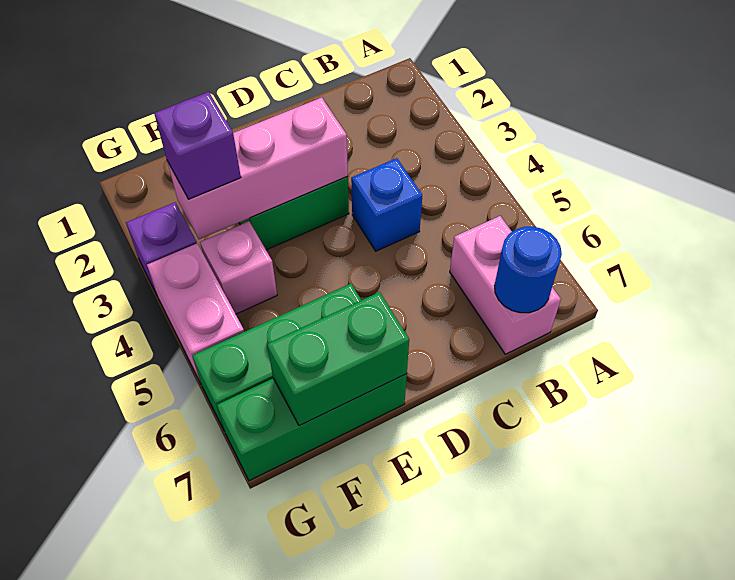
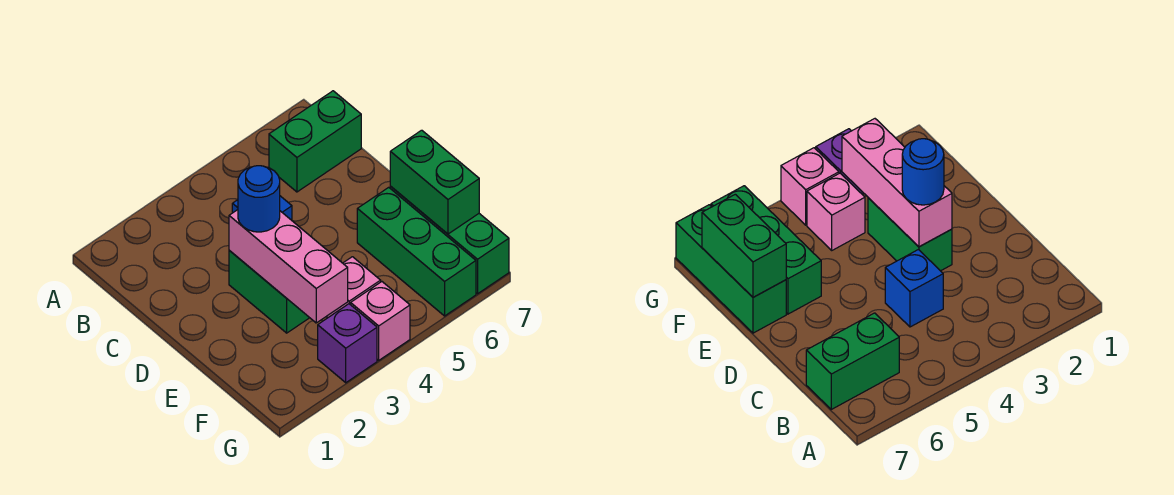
pink brick B6:B7 level 1 -> green brick B6:B7 level 1
blue round brick B7 level 2 -> blue round brick D3 level 3
purple brick F3 level 3 -> none
pink brick G4:G5 level 1 -> pink brick G4 level 1

